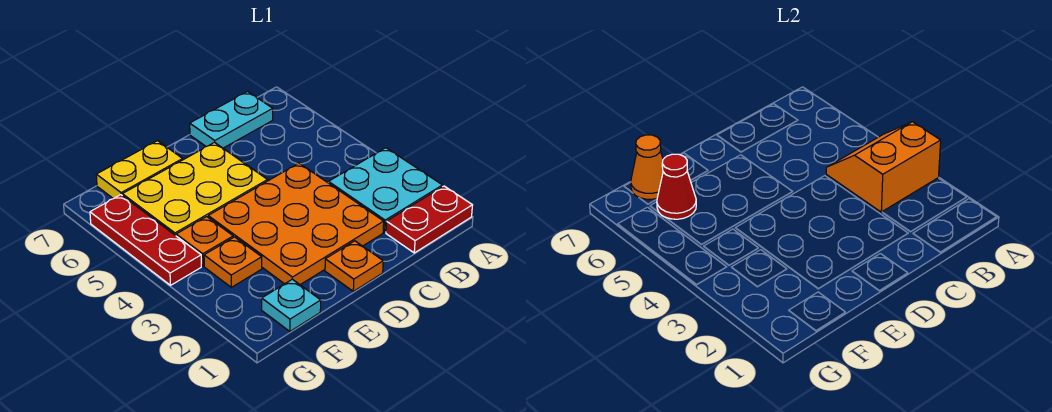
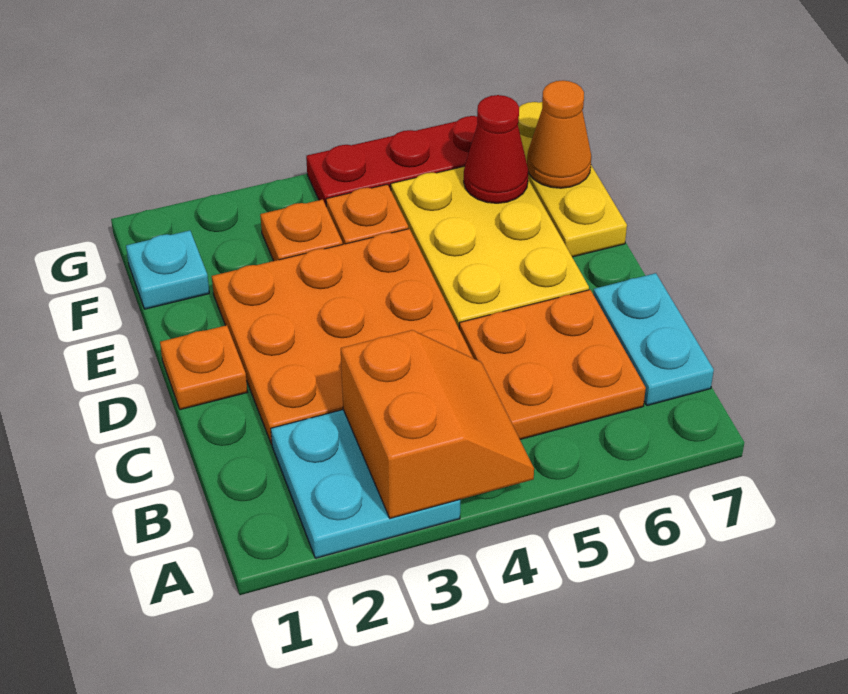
red plate A1:B1 level 1 -> none
none -> orange plate B5:C6 level 1
yellow plate E7:F7 level 1 -> yellow plate E7:G7 level 1

